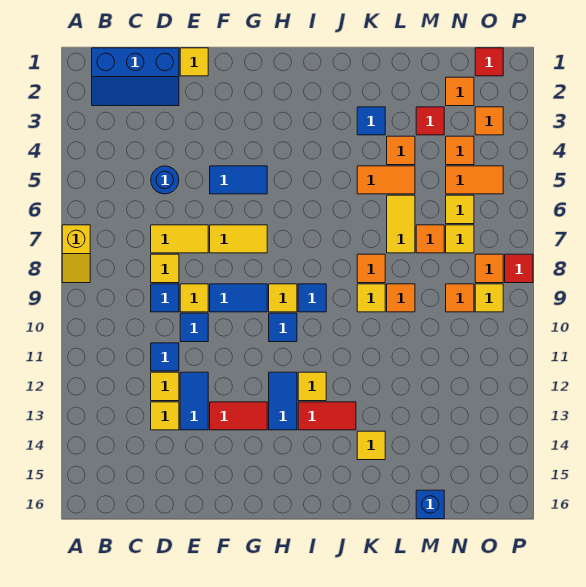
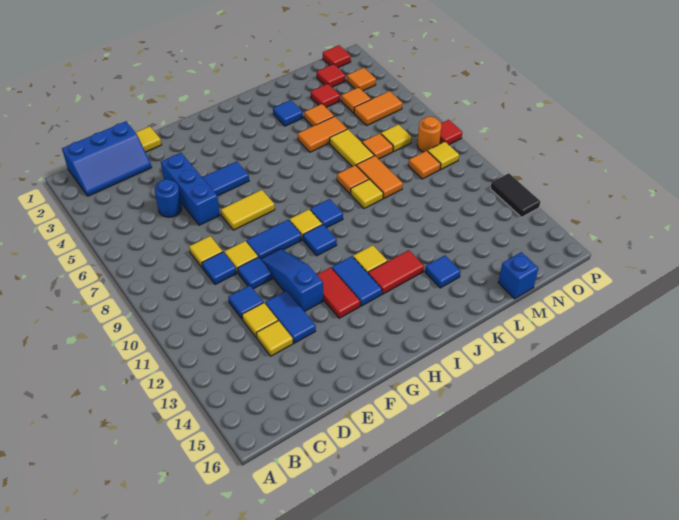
yellow slope A7:A8 level 1 top 7 -> none
yellow tile D7:E7 level 1 -> none
none -> blue brick E4:E6 level 1
none -> blue slope F10:F12 level 1 top 12
red tile F13:G13 level 1 -> red tile G12:G13 level 1
yellow tile K14 level 1 -> blue tile K14 level 1
orange tile L9 level 1 -> orange tile L8:L9 level 1
orange tile N2 level 1 -> red tile N2 level 1
yellow tile N6 level 1 -> none
orange tile O8 level 1 -> orange round brick O8 level 1
none -> black tile P12:P13 level 1

